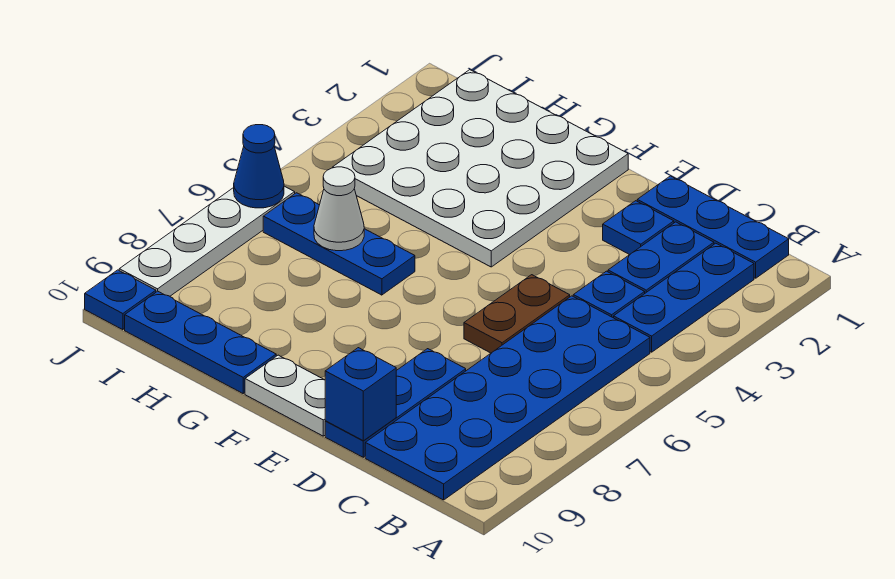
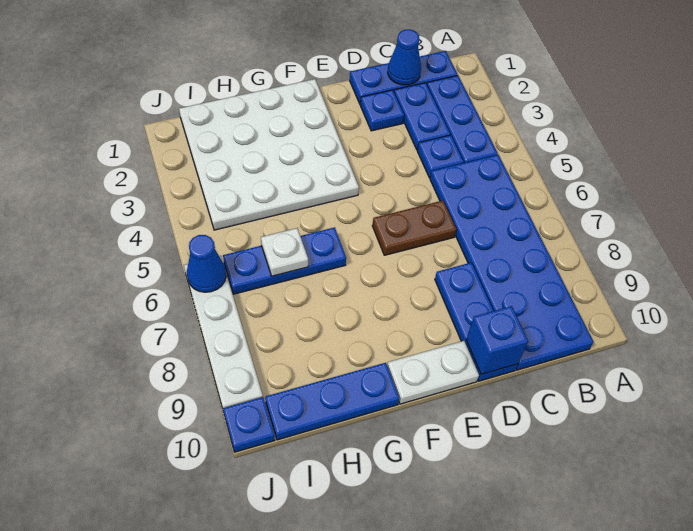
none -> blue cone C1 level 2
brown plate D5:D6 level 1 -> brown plate D6:E6 level 1
white cone H6 level 2 -> white plate H6 level 2

